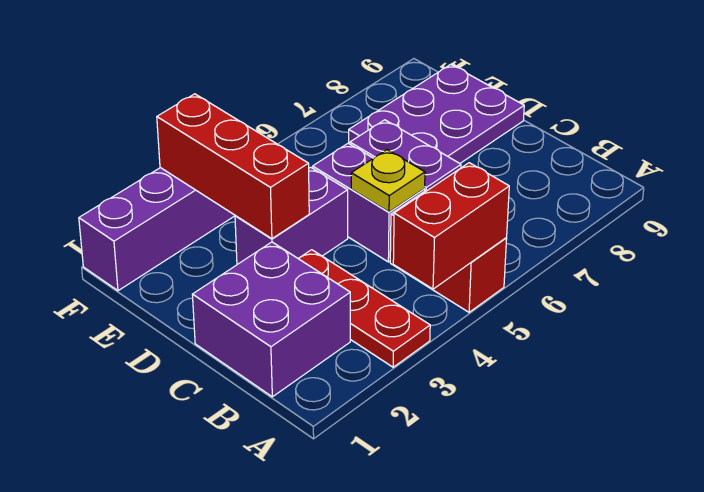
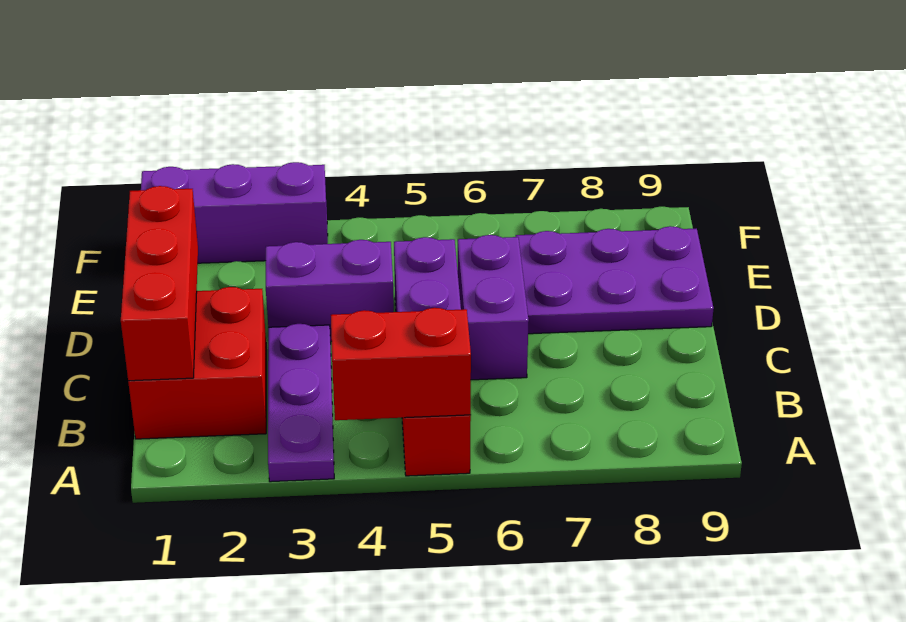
red plate A3:C3 level 1 -> purple plate A3:C3 level 1
purple brick B1:C2 level 1 -> red brick B1:C2 level 1
yellow plate C5 level 2 -> none
red brick D3:F3 level 2 -> red brick B1:D1 level 2

